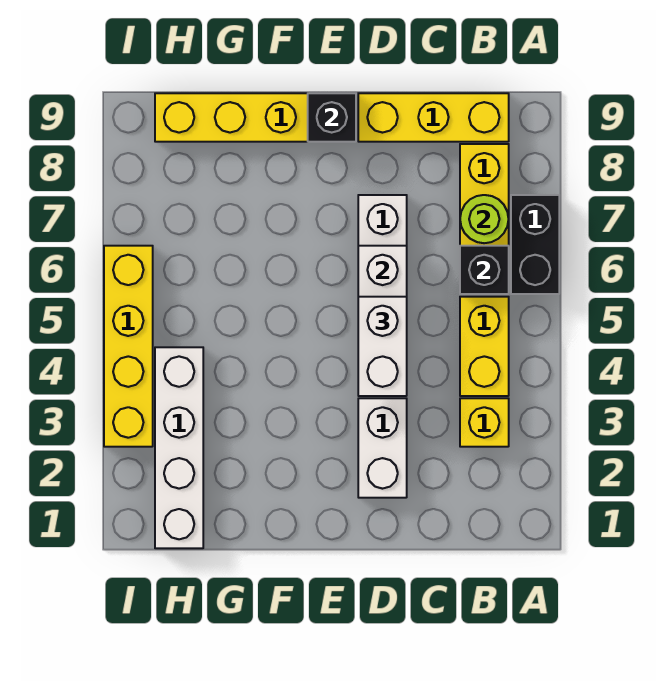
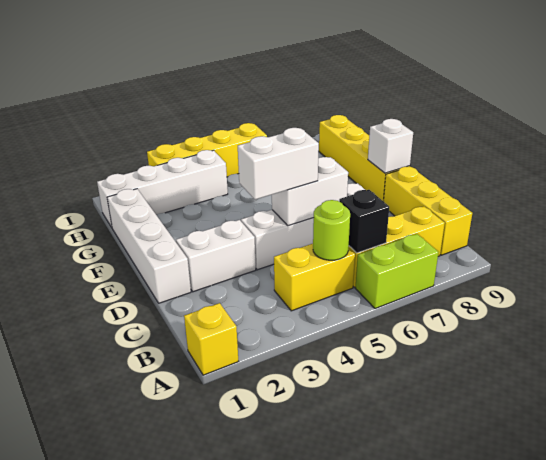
black brick A6:A7 level 1 -> lime brick A6:A7 level 1
yellow brick B3 level 1 -> yellow brick A1 level 1
lime round brick B7 level 2 -> lime round brick B5 level 2
none -> white brick D1:G1 level 1
black brick E9 level 2 -> white brick E9 level 2

